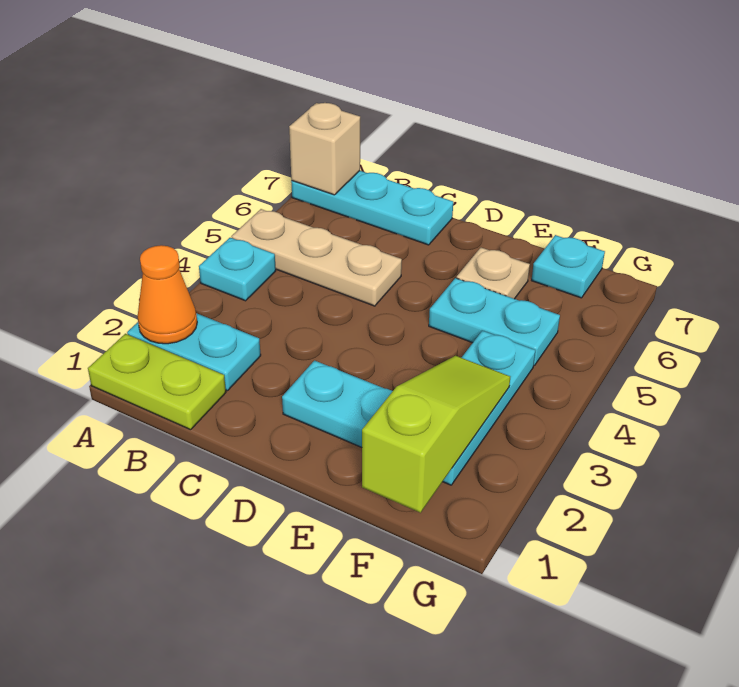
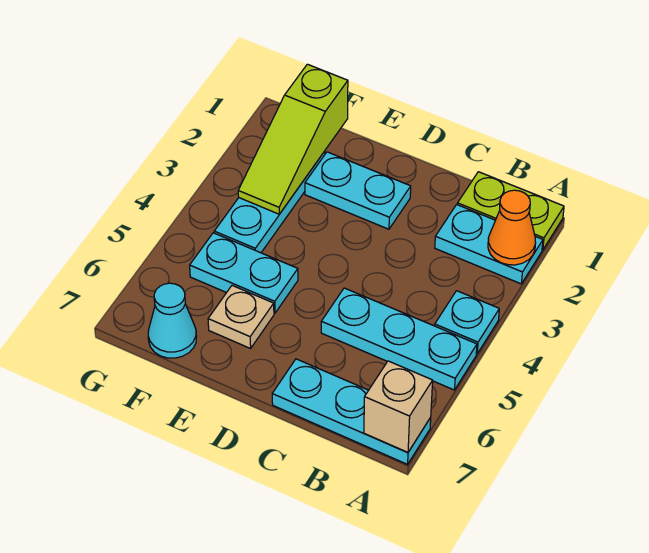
tan plate A5:C5 level 1 -> cyan plate A5:C5 level 1
cyan plate F7 level 1 -> cyan cone F7 level 1

